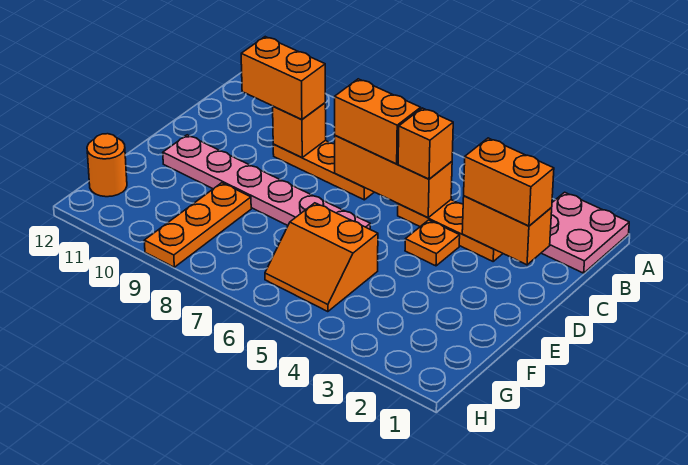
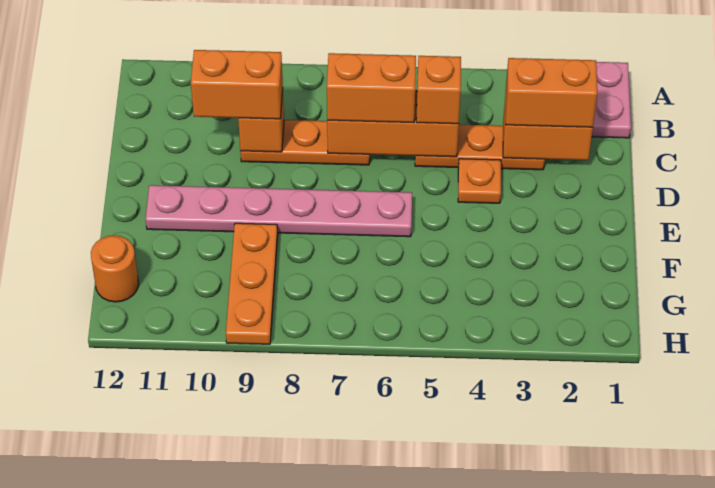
orange slope F5:G6 level 1 top F -> none

